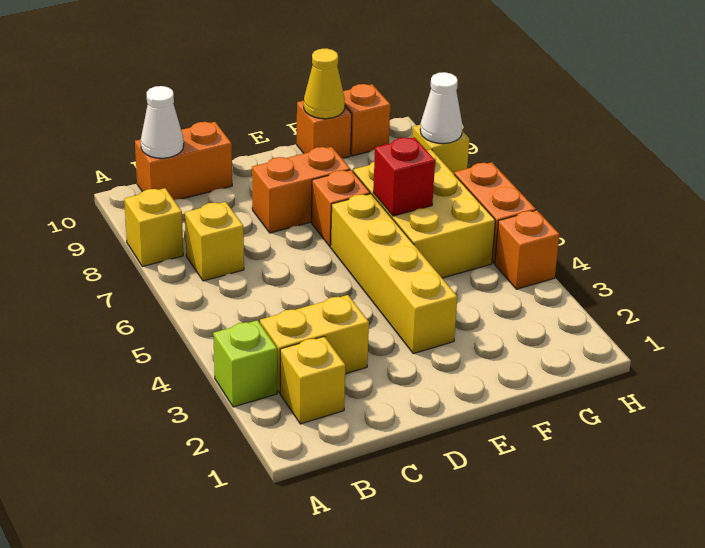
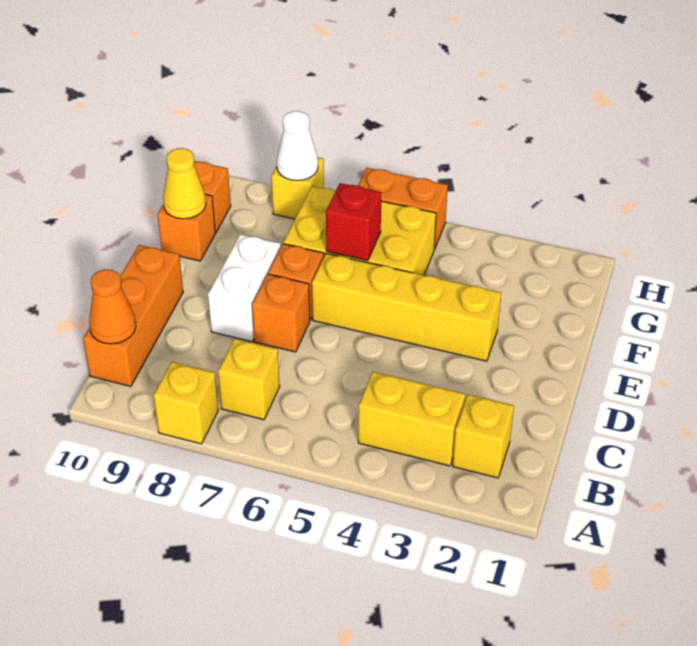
lime brick A3 level 1 -> none
yellow brick B3:C3 level 1 -> yellow brick B3:B4 level 1
orange brick B10:C10 level 1 -> orange brick B10:D10 level 1
white cone B10 level 2 -> orange cone B10 level 2
orange brick D8:E8 level 1 -> white brick D8:E8 level 1
orange brick H4 level 1 -> orange brick D7 level 1

